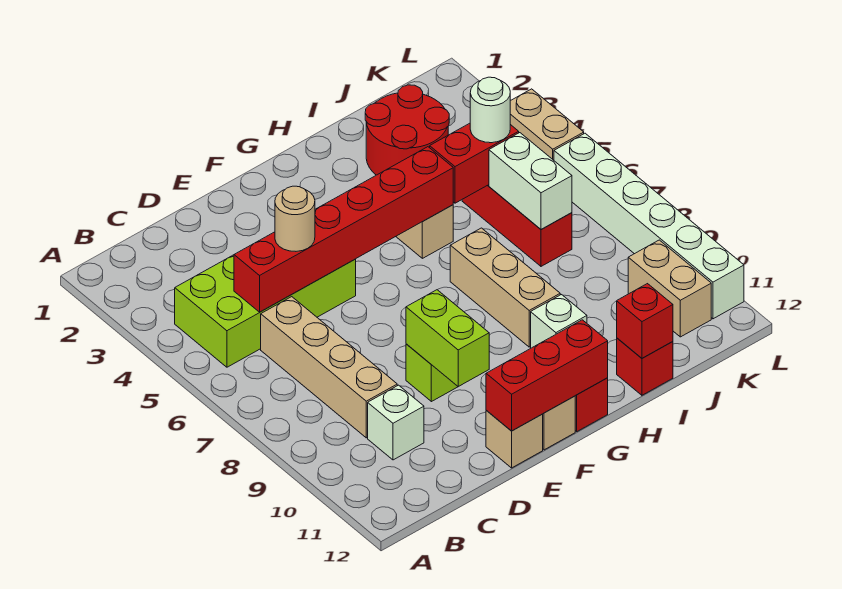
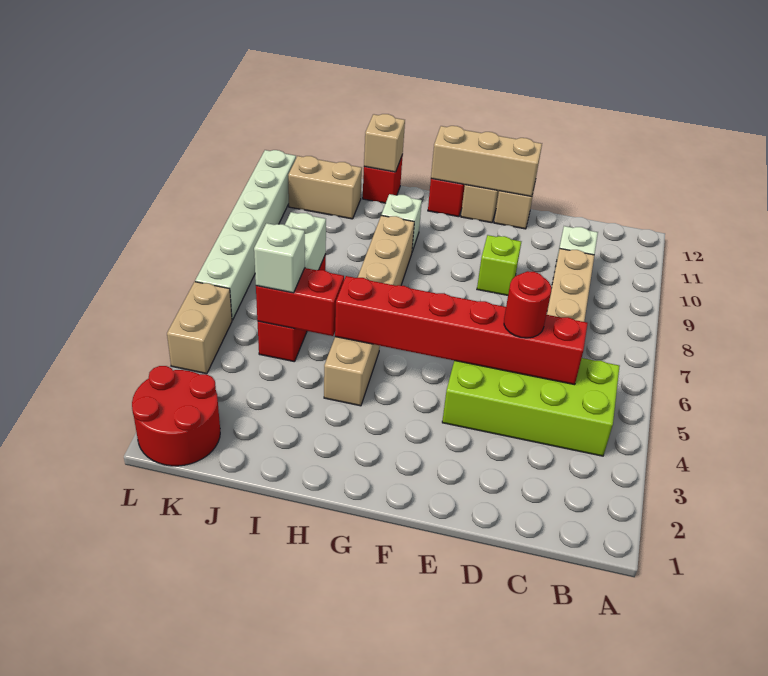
tan round brick D5 level 3 -> red round brick D5 level 3
lime brick E9:E10 level 2 -> none
red brick E12:G12 level 2 -> tan brick E12:G12 level 2
red round brick I2:J3 level 1 -> red round brick K1:L2 level 1
red brick I12 level 2 -> tan brick I12 level 2
white round brick J5 level 3 -> white brick J5 level 3
tan brick K10:K11 level 1 -> tan brick J11:K11 level 1

